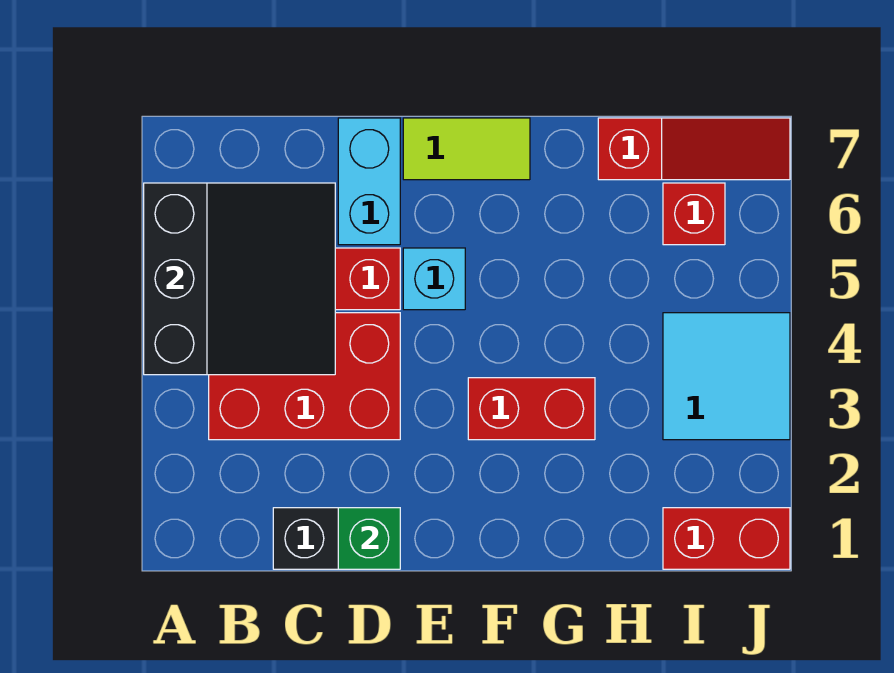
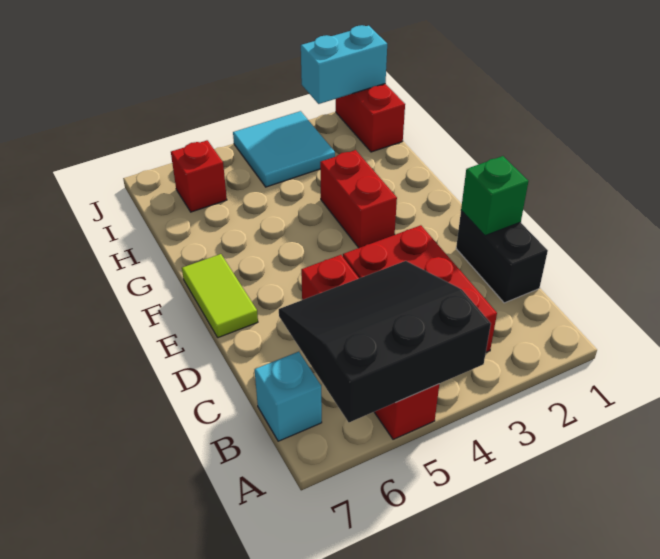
cyan brick D6:D7 level 1 -> cyan brick J1:J2 level 2
cyan brick E5 level 1 -> cyan brick B7 level 1
red slope H7:J7 level 1 top H -> none

